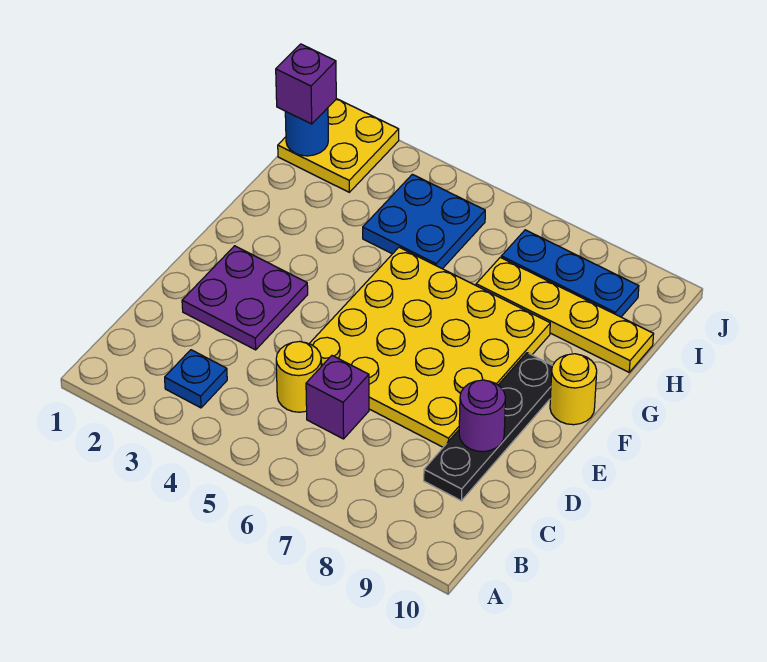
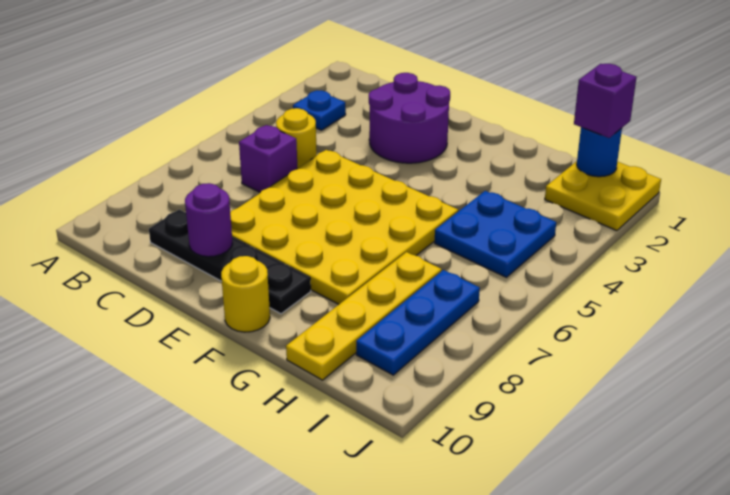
purple plate D2:E3 level 1 -> purple round brick D2:E3 level 1

